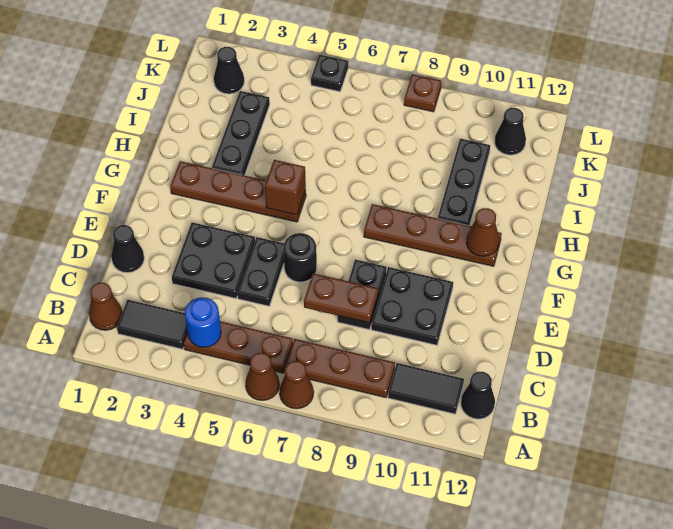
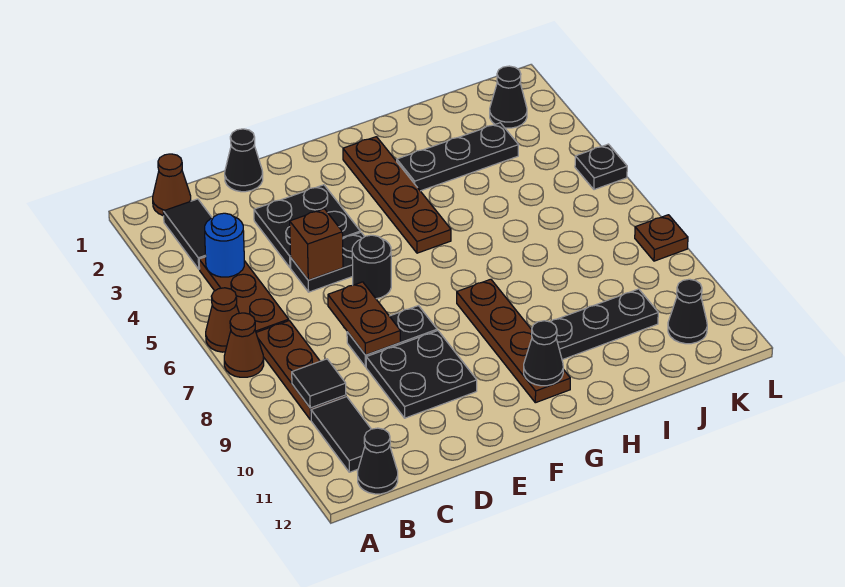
none -> black tile B9 level 2
brown brick G5 level 2 -> brown brick D5 level 2
brown cone G11 level 2 -> black cone G11 level 2

